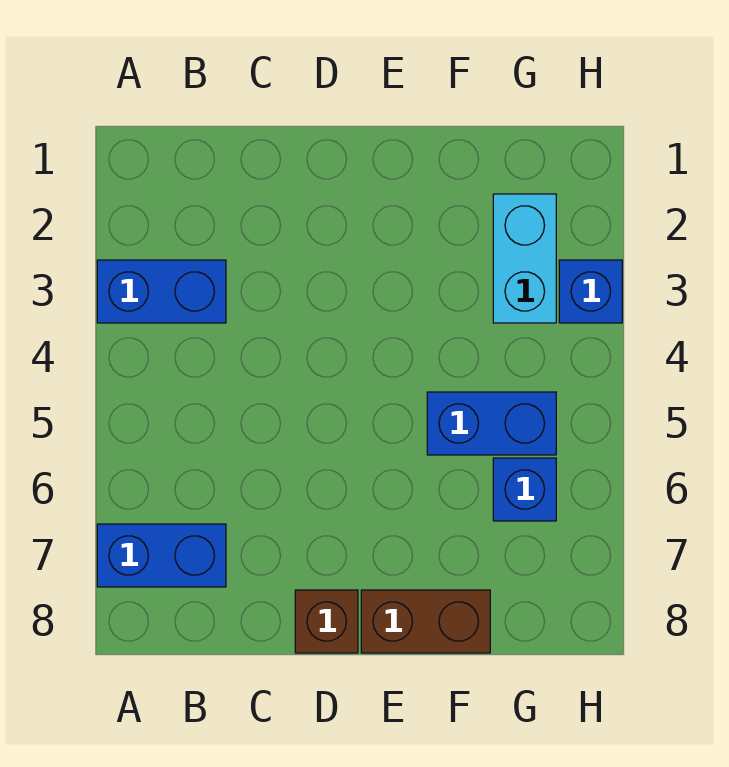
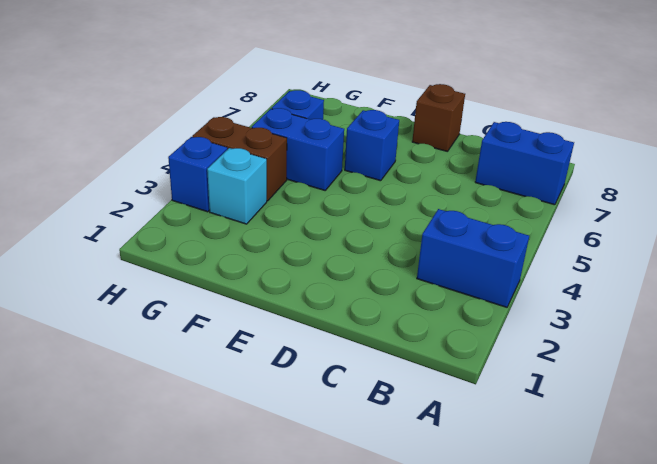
none -> blue brick E6 level 1
brown brick E8:F8 level 1 -> brown brick G4:H4 level 1
cyan brick G2:G3 level 1 -> cyan brick G3 level 1

